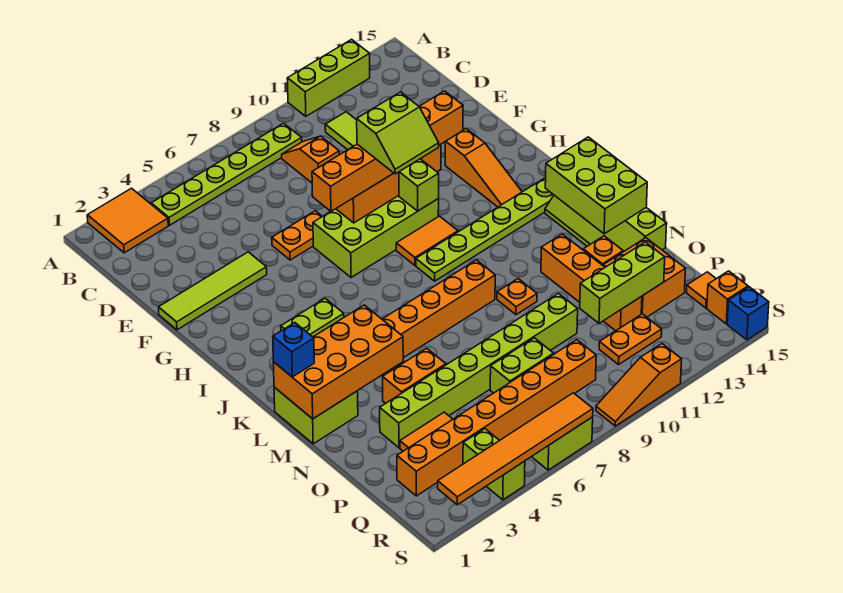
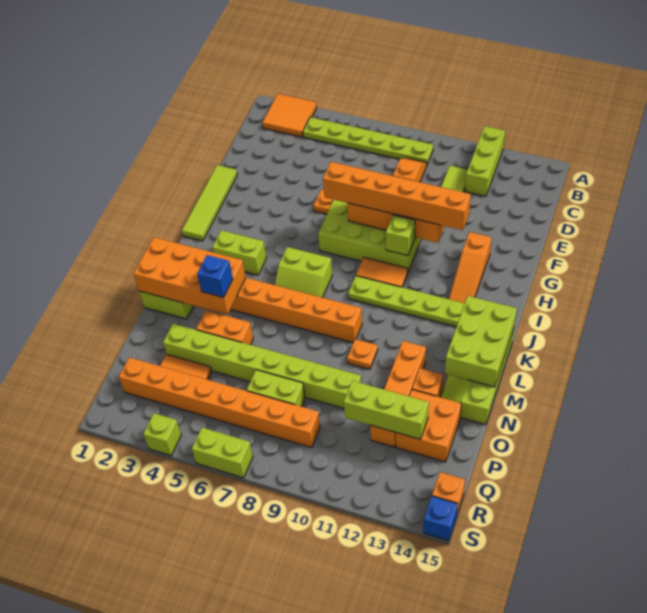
lime brick A11:A13 level 1 -> lime brick A12:C12 level 1
lime tile F1:F4 level 1 -> lime tile F1:I1 level 1
lime slope G9:H10 level 4 top G -> lime slope J6:K7 level 1 top J
blue brick L1 level 3 -> blue brick M4 level 3
orange plate Q11:Q12 level 1 -> none
orange tile Q15 level 1 -> none
lime brick R4:S4 level 1 -> lime brick S4 level 1
orange tile S2:S7 level 2 -> none
orange slope S9:S11 level 1 top 11 -> none

